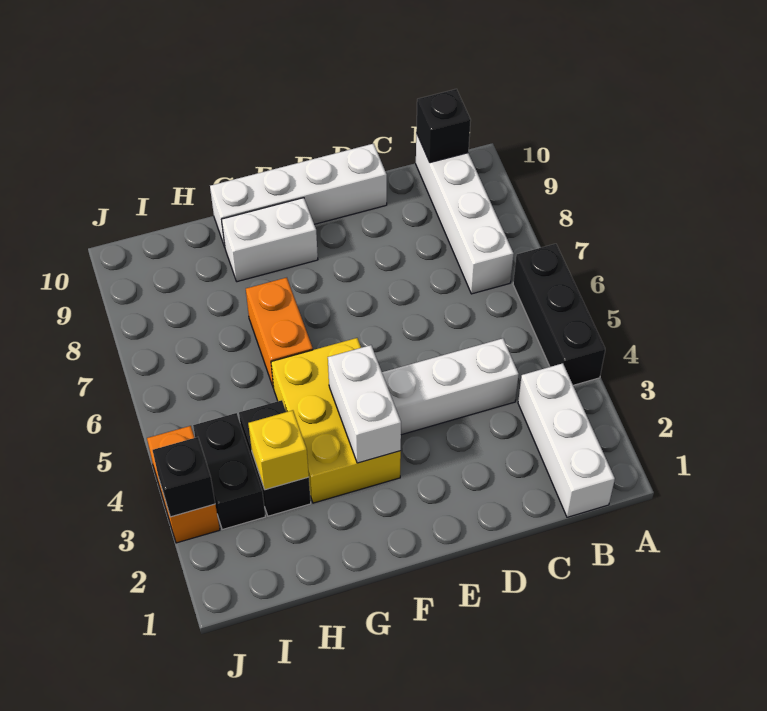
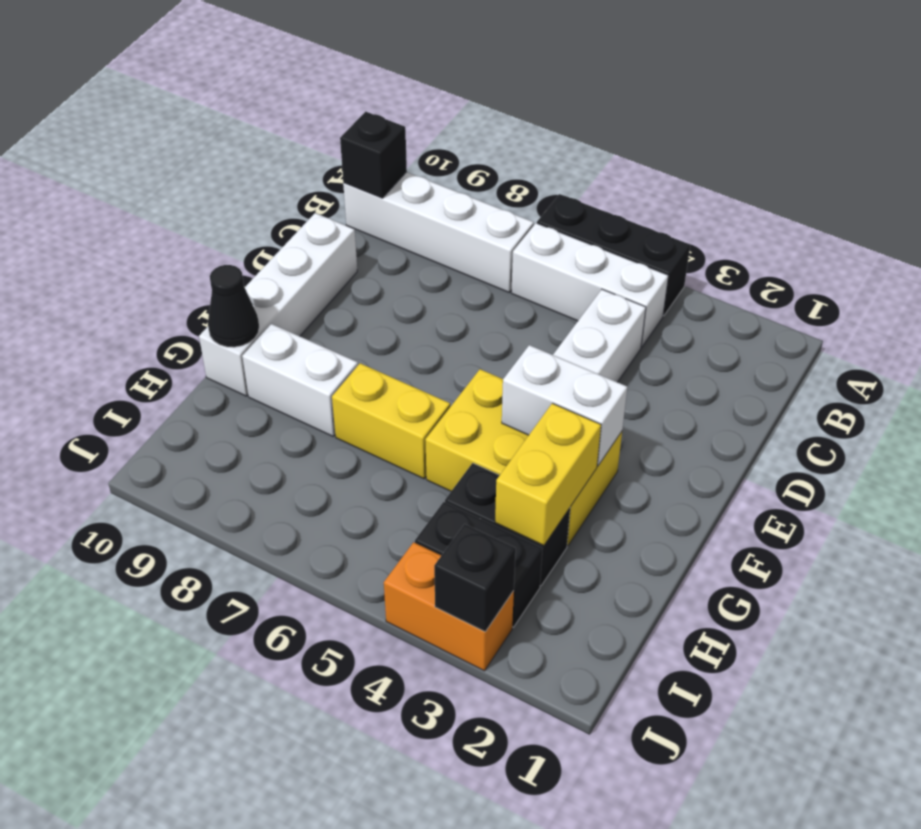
white brick B1:B3 level 1 -> white brick B4:B6 level 1
white brick F9:G9 level 1 -> white brick G8:G9 level 1
orange brick G6:G7 level 1 -> yellow brick G6:G7 level 1
none -> black cone G10 level 2
yellow brick H3 level 2 -> yellow brick G3:H3 level 2

